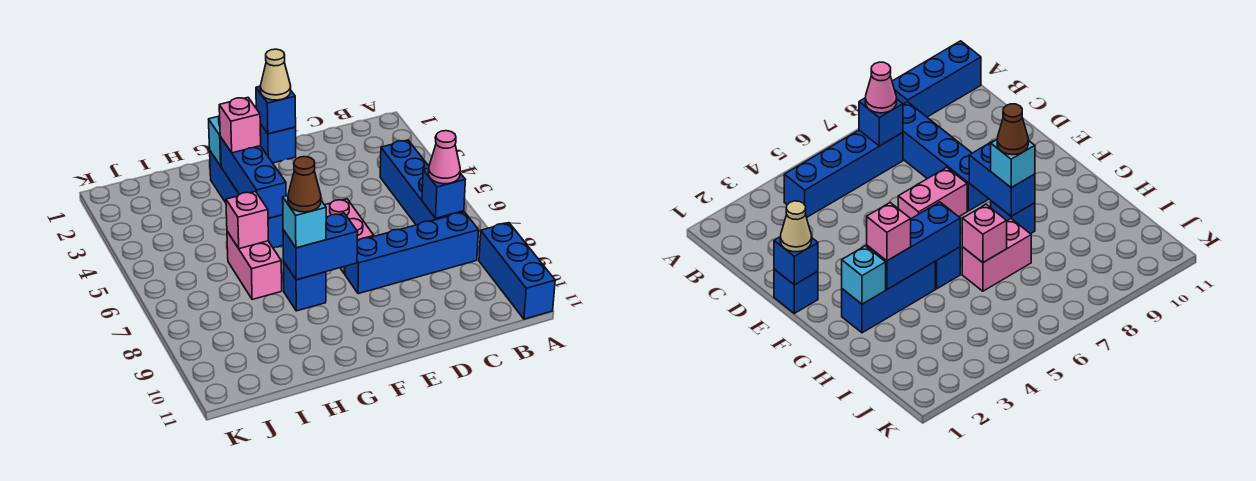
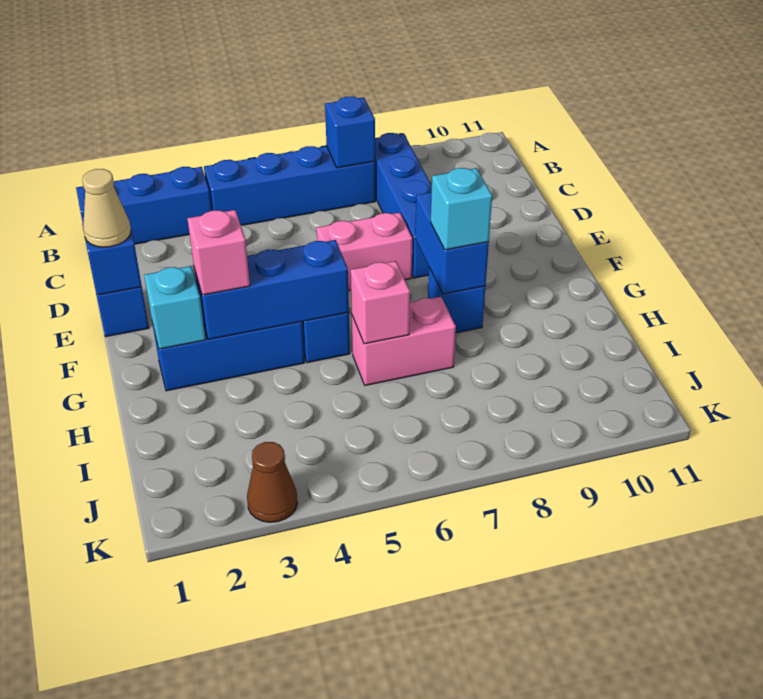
blue brick A9:A11 level 1 -> blue brick B1:B3 level 1
pink cone B7 level 3 -> none
brown cone G8 level 4 -> brown cone K3 level 1

